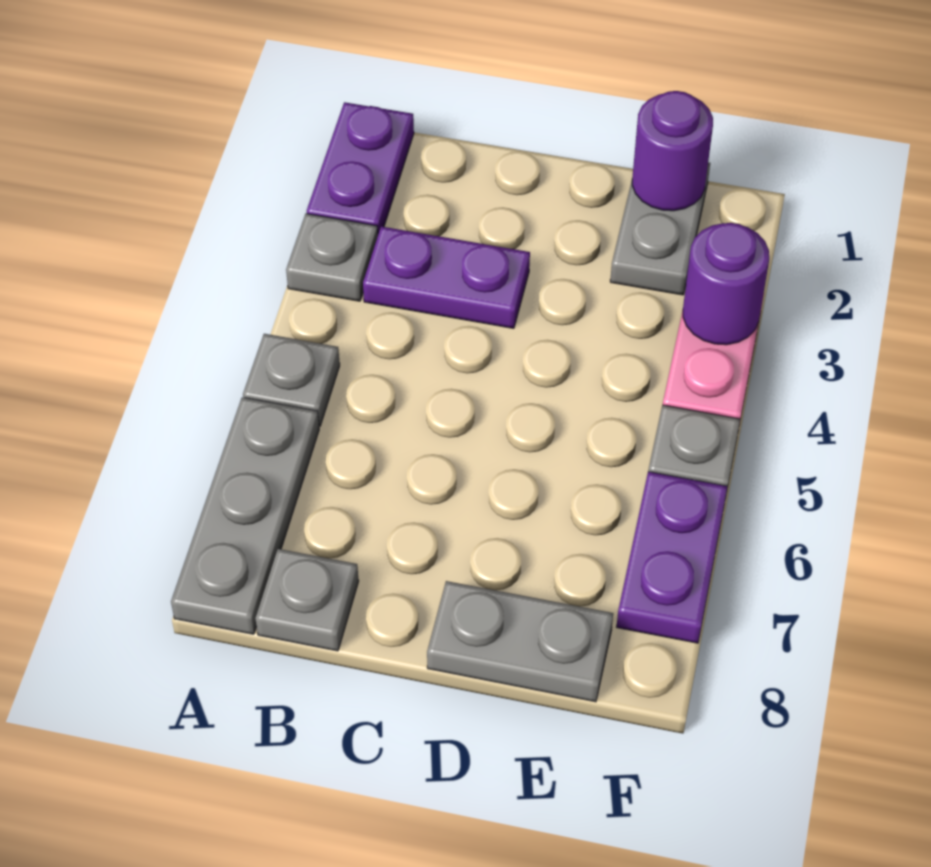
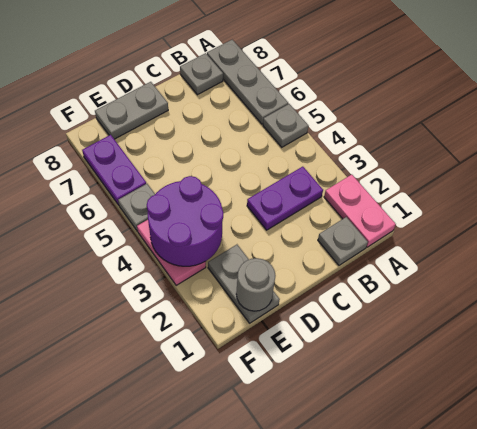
purple plate A1:A2 level 1 -> pink plate A1:A2 level 1
grey plate A3 level 1 -> grey plate B1 level 1
purple round brick E1 level 2 -> grey round brick E1 level 2
purple round brick F3 level 2 -> purple round brick E3:F4 level 2

